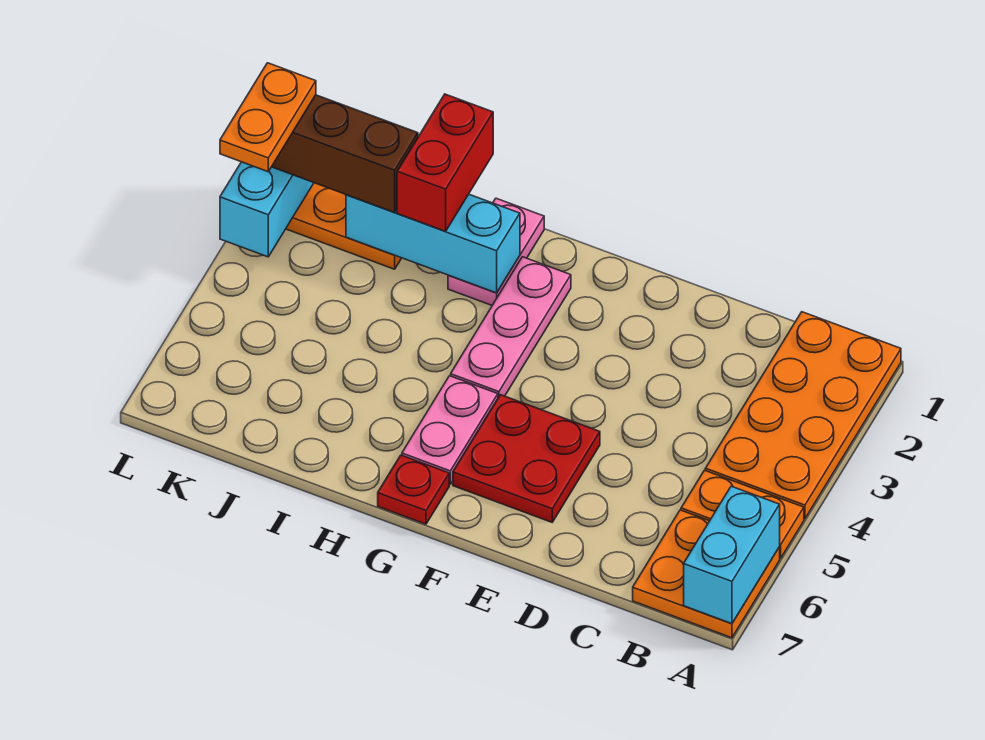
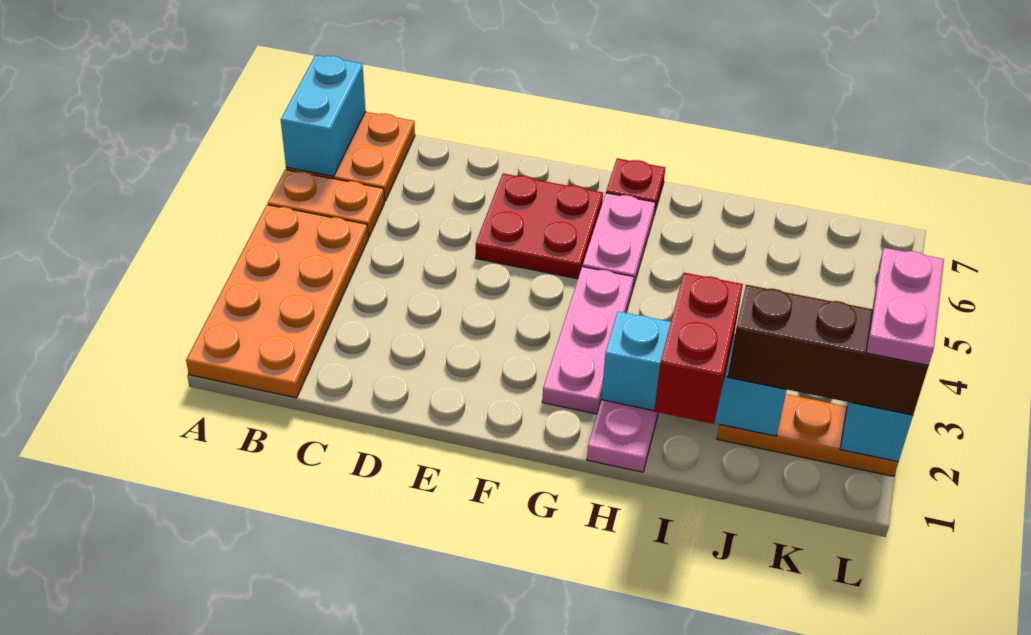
orange plate L2:L3 level 4 -> pink plate L2:L3 level 4

